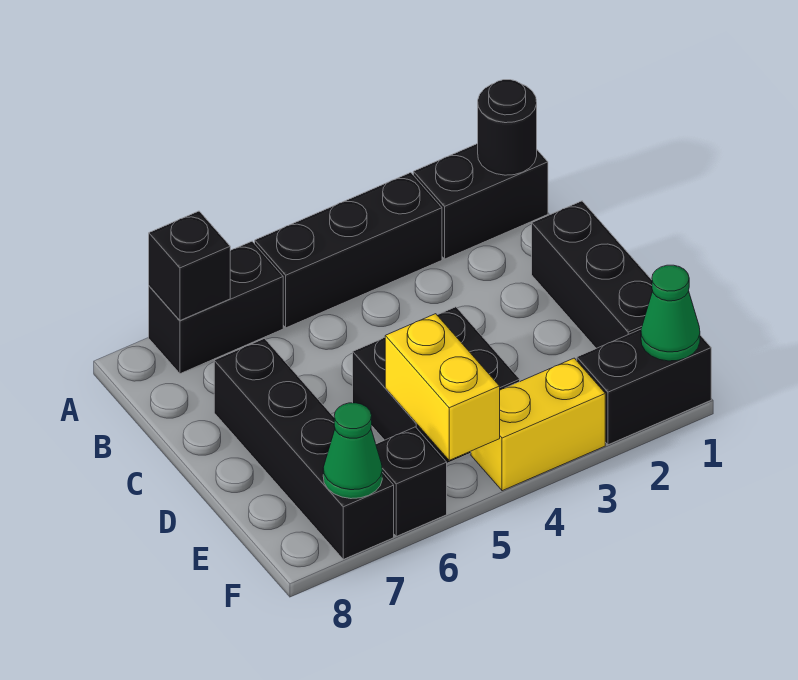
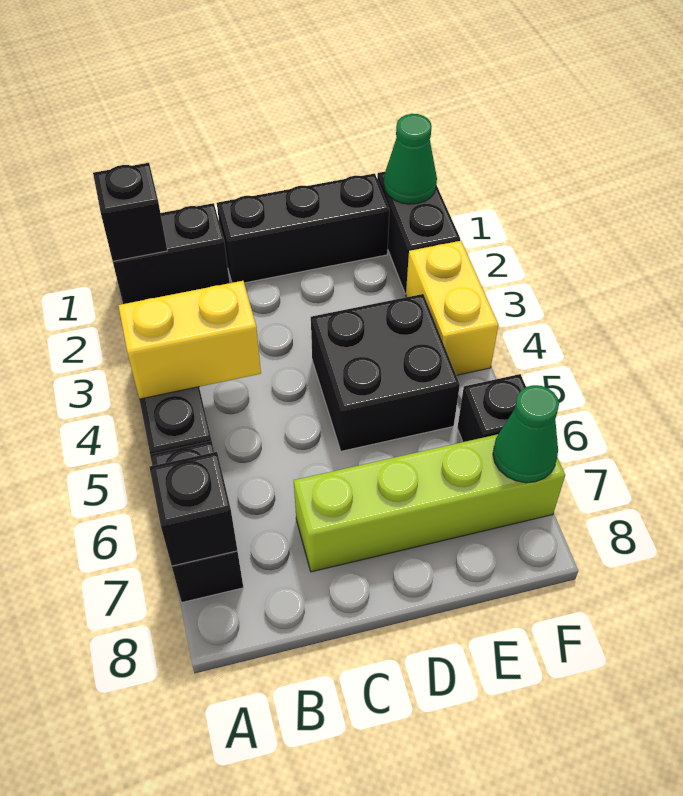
black brick A1:A2 level 1 -> black brick A1:B1 level 1
black round brick A1 level 2 -> black brick A1 level 2
black brick C7:F7 level 1 -> lime brick C7:F7 level 1
yellow brick E5:F5 level 2 -> yellow brick A4:B4 level 2

